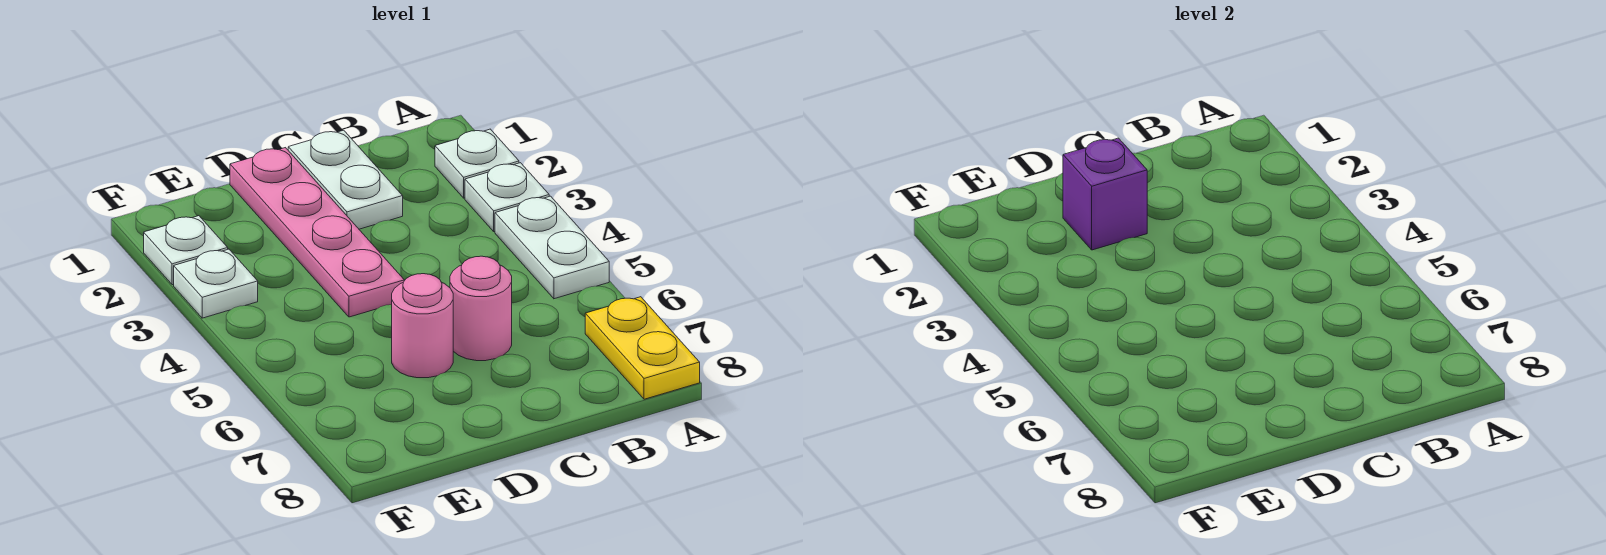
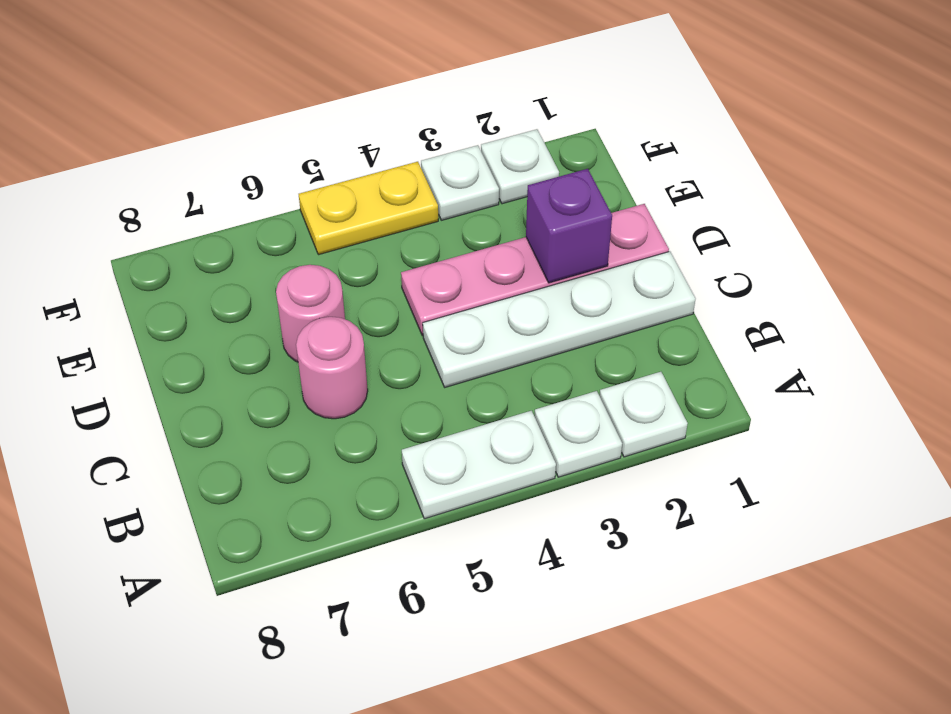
yellow plate A7:A8 level 1 -> yellow plate F4:F5 level 1
white plate C1:C2 level 1 -> white plate C1:C4 level 1

